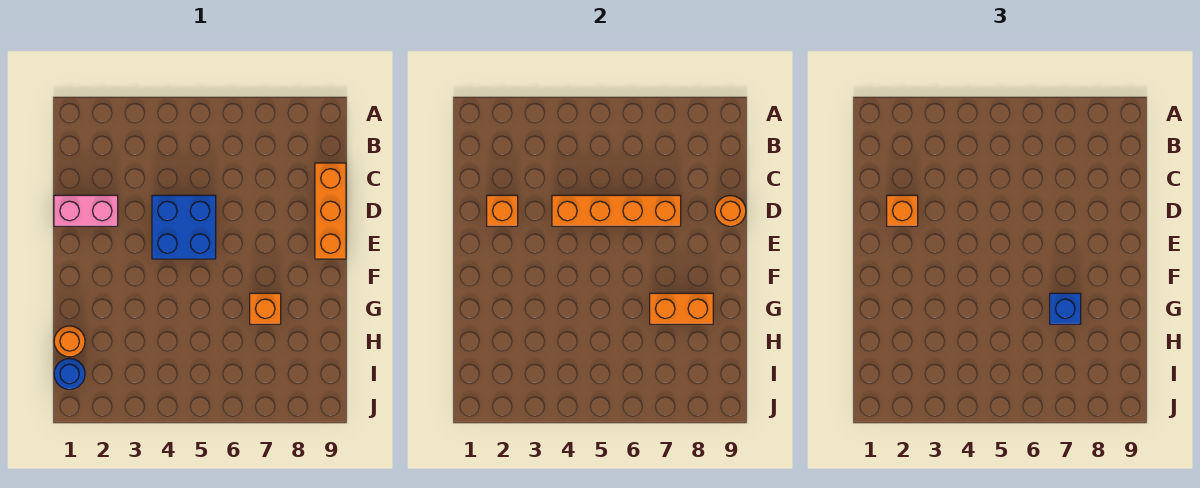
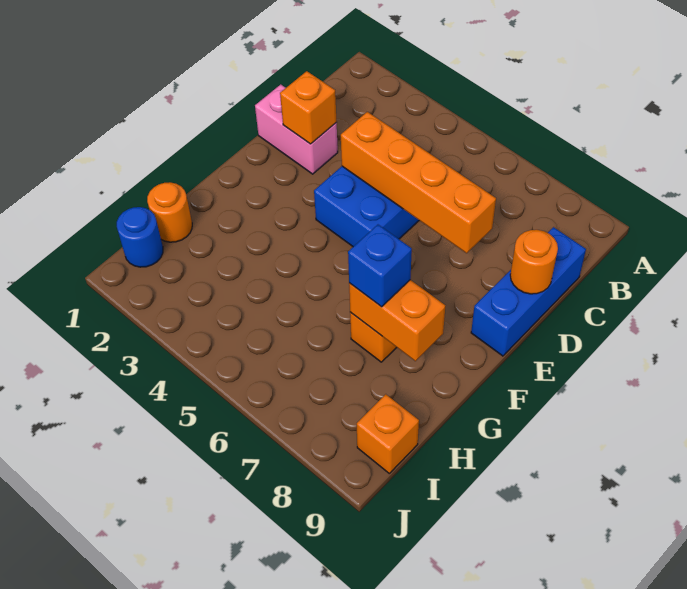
orange brick C9:E9 level 1 -> blue brick C9:E9 level 1
orange brick D2 level 3 -> orange brick I9 level 1

